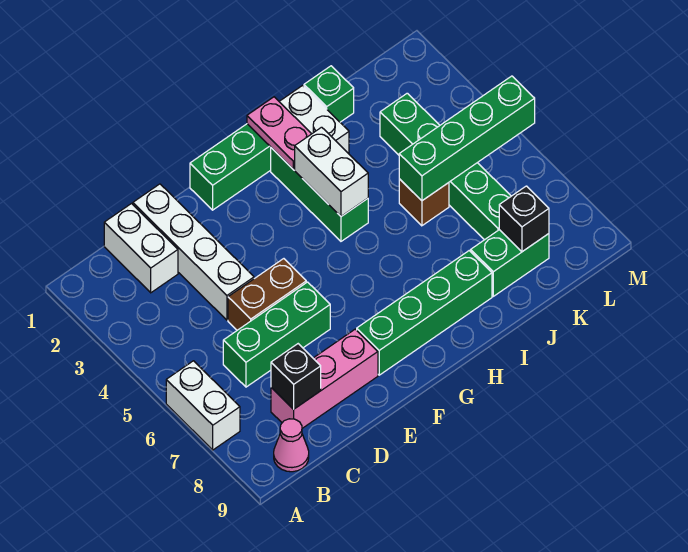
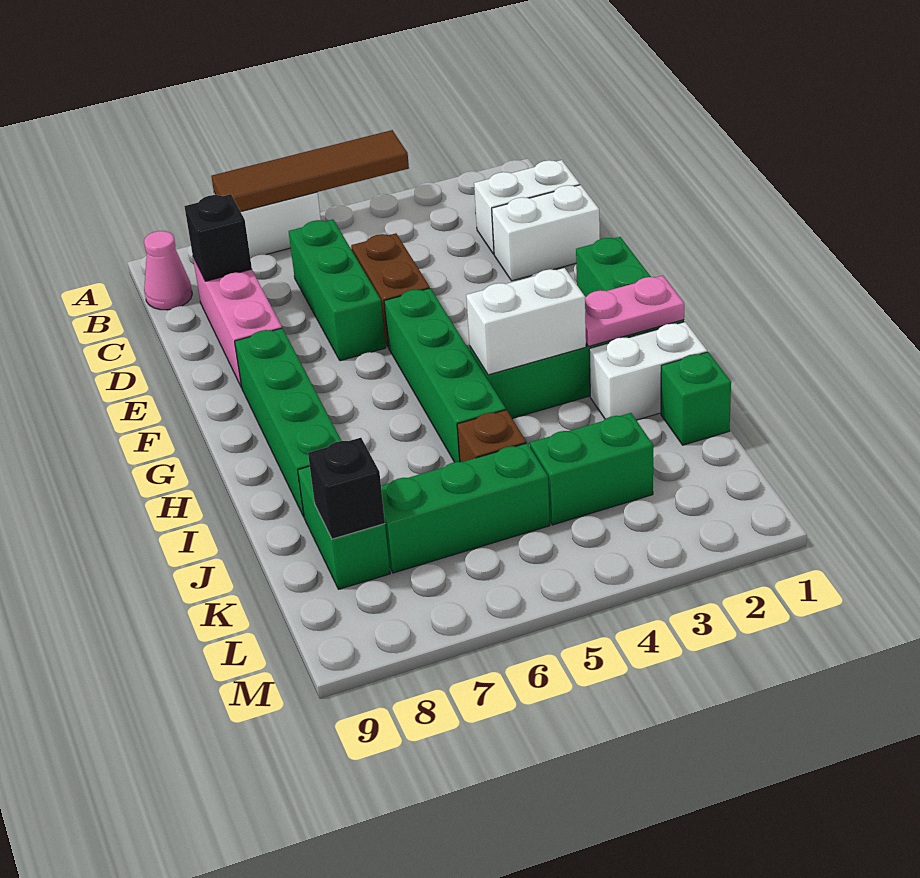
none -> brown tile A4:A7 level 2
white brick D1:D4 level 1 -> white brick D1:D2 level 1
green brick J5:M5 level 2 -> green brick F5:I5 level 1

